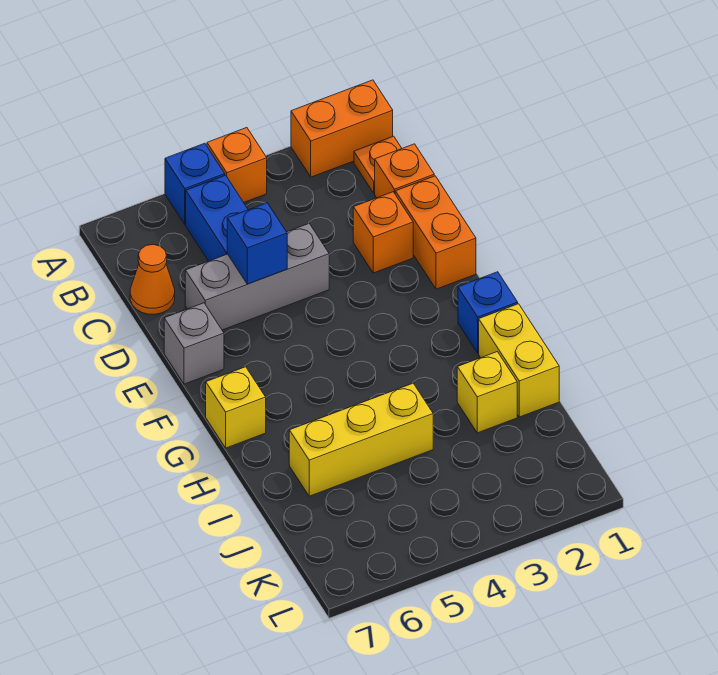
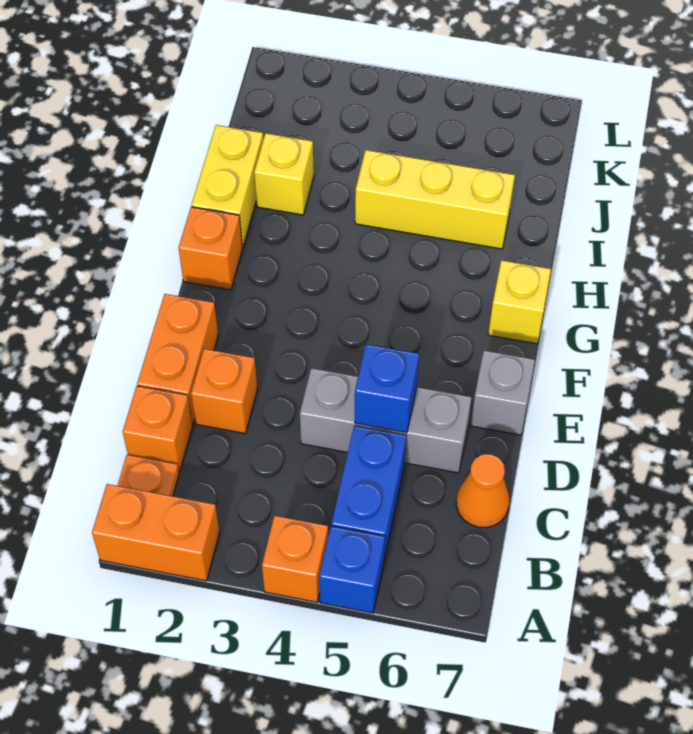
blue brick G1 level 1 -> orange brick G1 level 1

